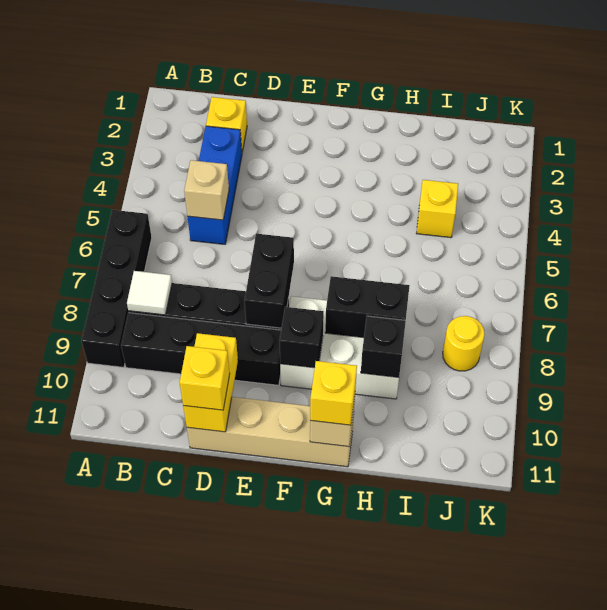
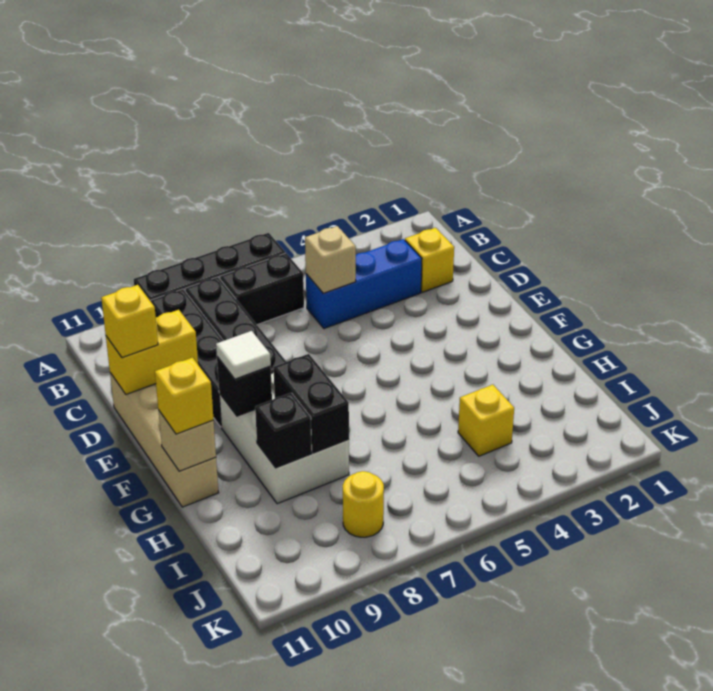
white tile B8 level 2 -> white tile F9 level 3
black brick E7:E8 level 2 -> black brick B6:B7 level 1

